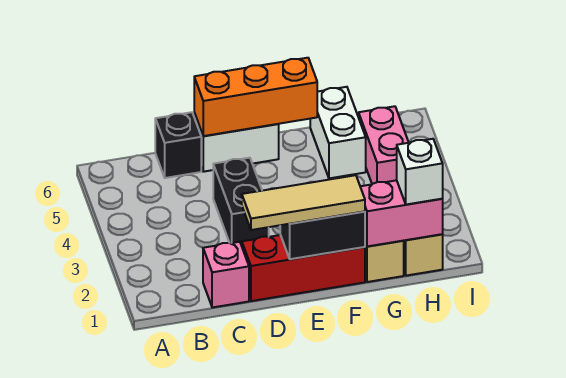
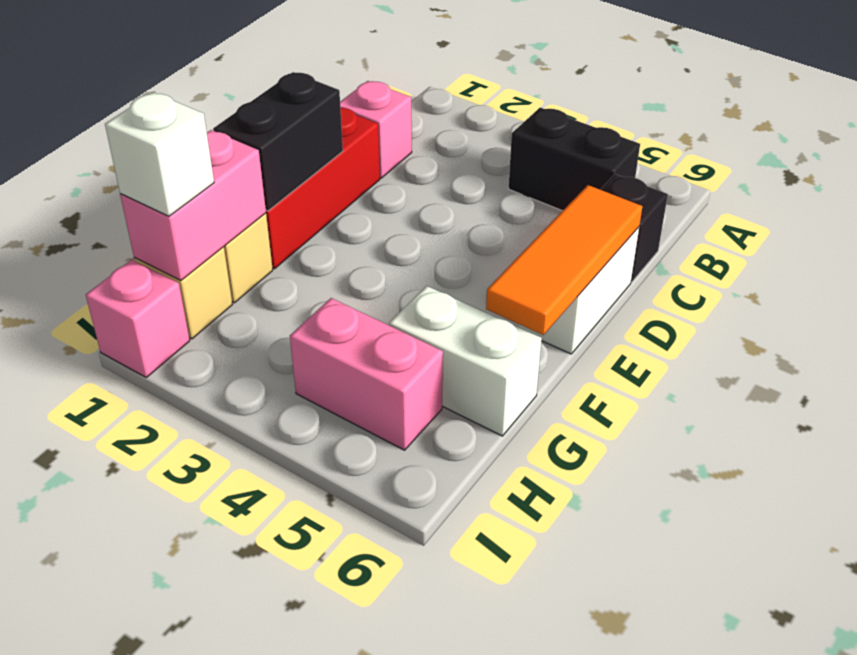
tan tile D1:F1 level 3 -> none
black brick D3:D4 level 1 -> black brick B4:B5 level 1
orange brick D6:F6 level 2 -> orange tile D6:F6 level 2
none -> pink brick I1 level 1

